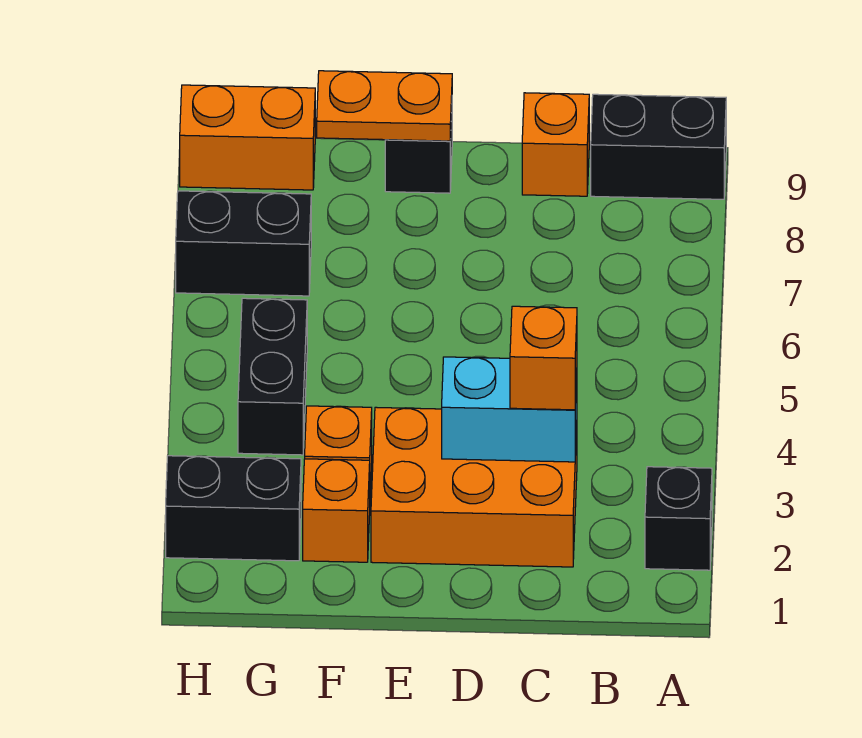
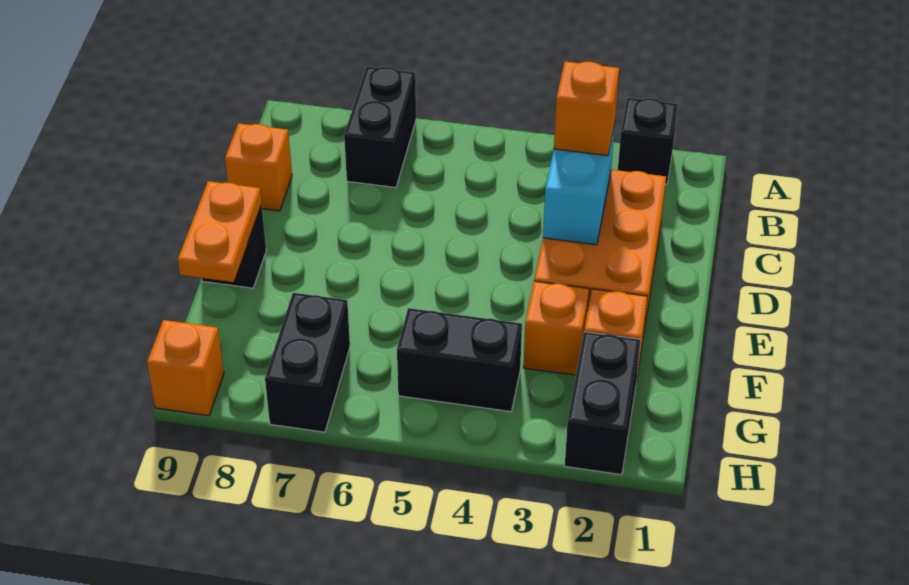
black brick A9:B9 level 1 -> black brick A7:B7 level 1
orange brick G9:H9 level 1 -> orange brick H9 level 1

